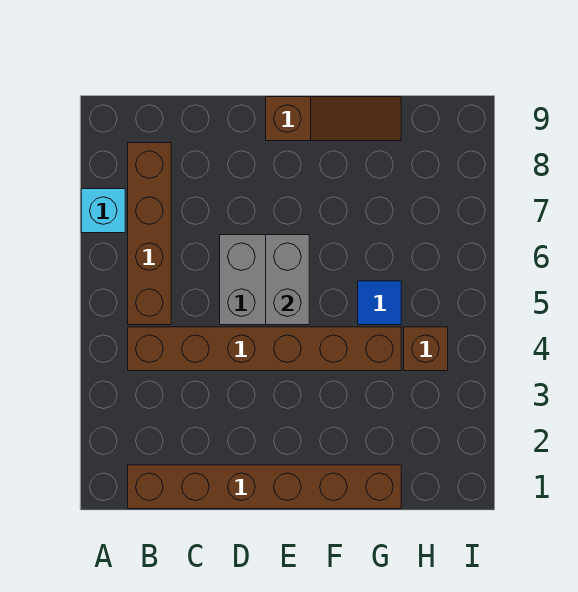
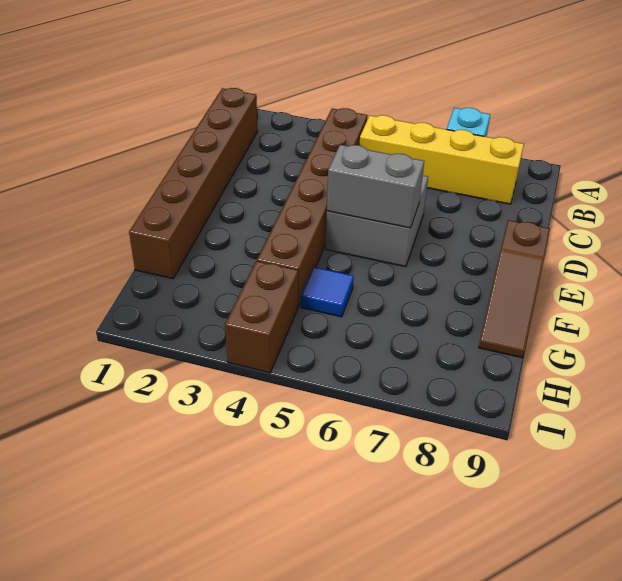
brown brick B5:B8 level 1 -> yellow brick B5:B8 level 1
brown brick H4 level 1 -> brown brick H4:I4 level 1

